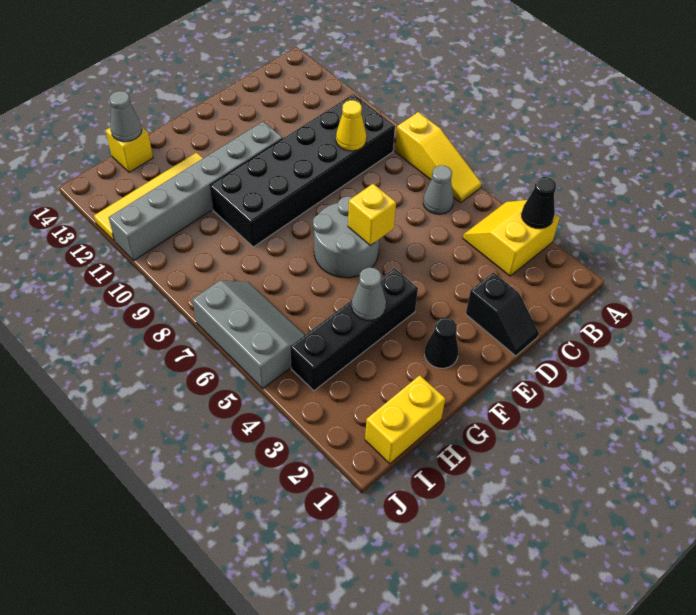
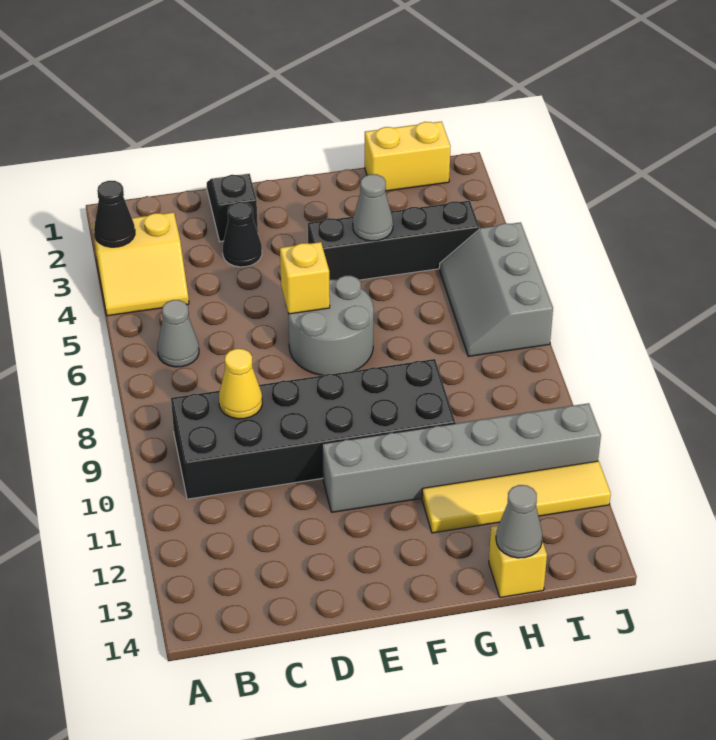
yellow slope A6:A8 level 1 top 8 -> none
black cone F2 level 1 -> black cone D3 level 1

